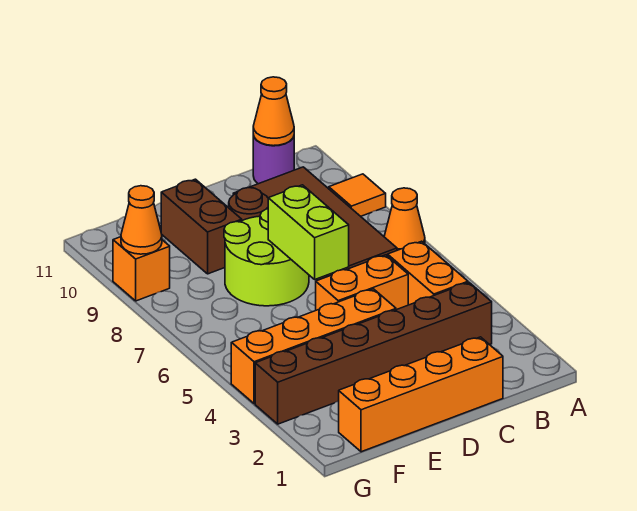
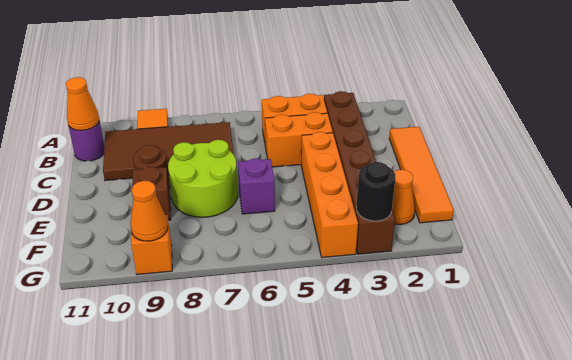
orange cone A7 level 1 -> orange cone F2 level 1
orange brick C1:F1 level 1 -> orange tile C1:F1 level 1
orange brick C5:D5 level 1 -> orange brick C4:C5 level 1
lime brick D6:D7 level 2 -> none
none -> purple brick E6 level 1
brown brick E9:E10 level 1 -> brown brick E9 level 1
none -> black round brick G3 level 2

